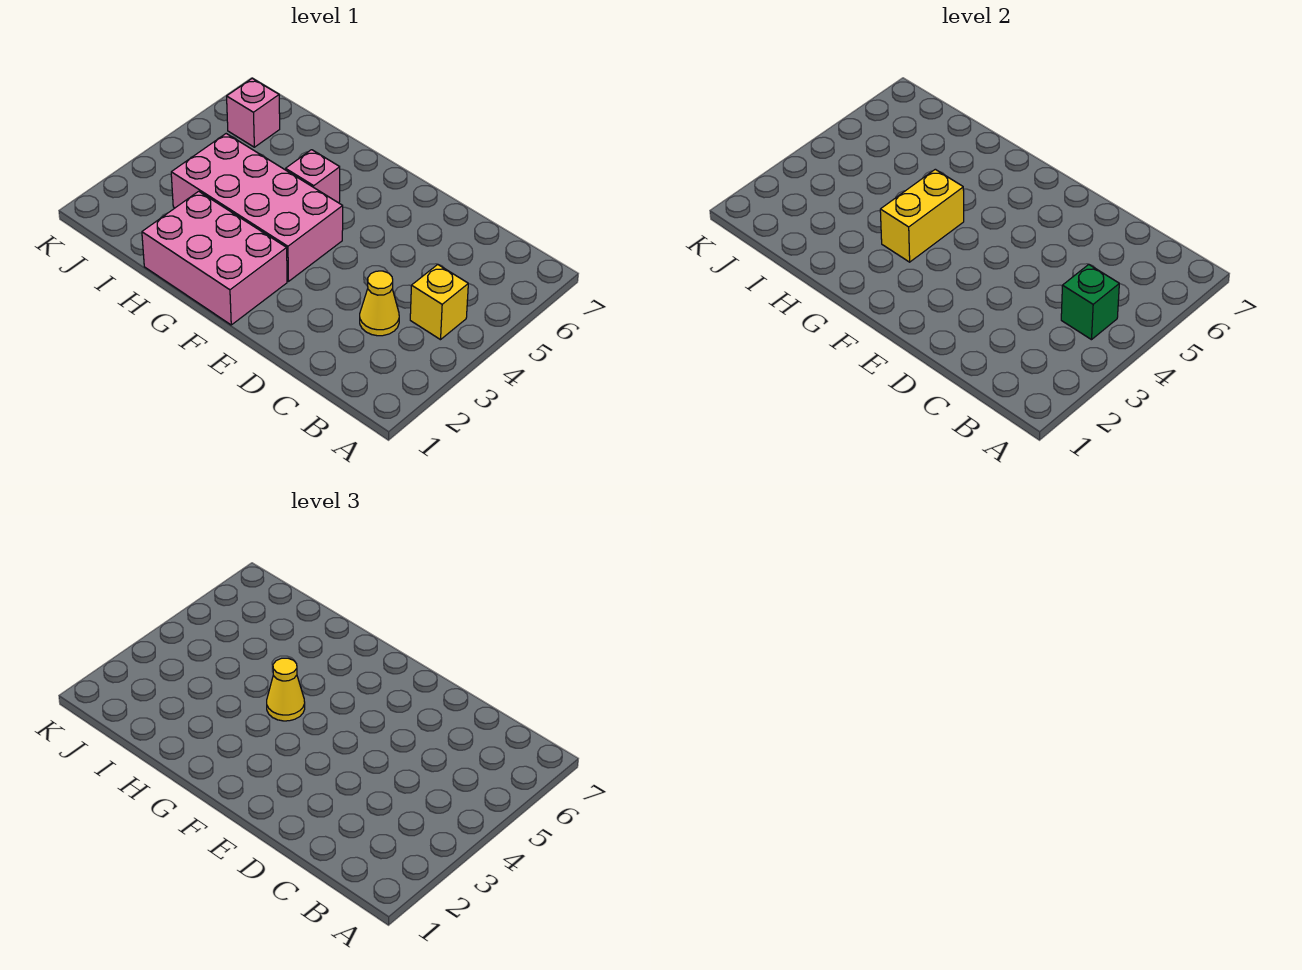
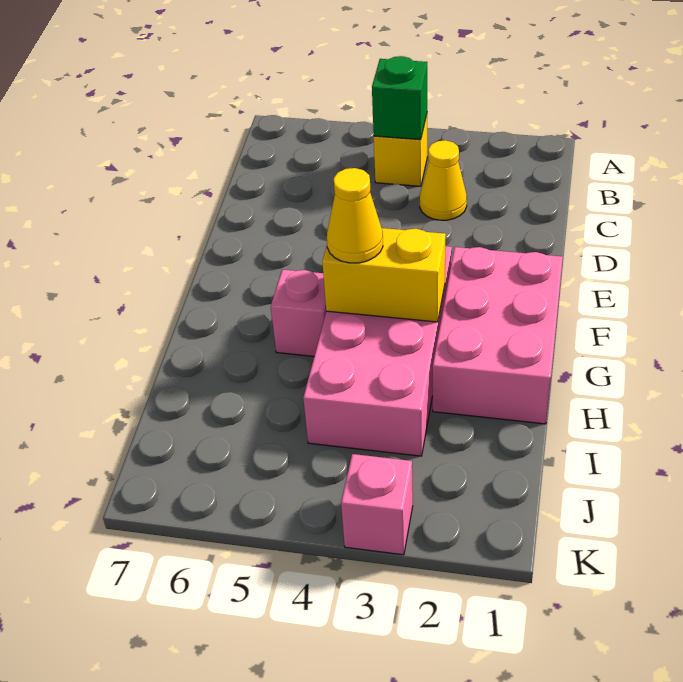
pink brick J6 level 1 -> pink brick K3 level 1

